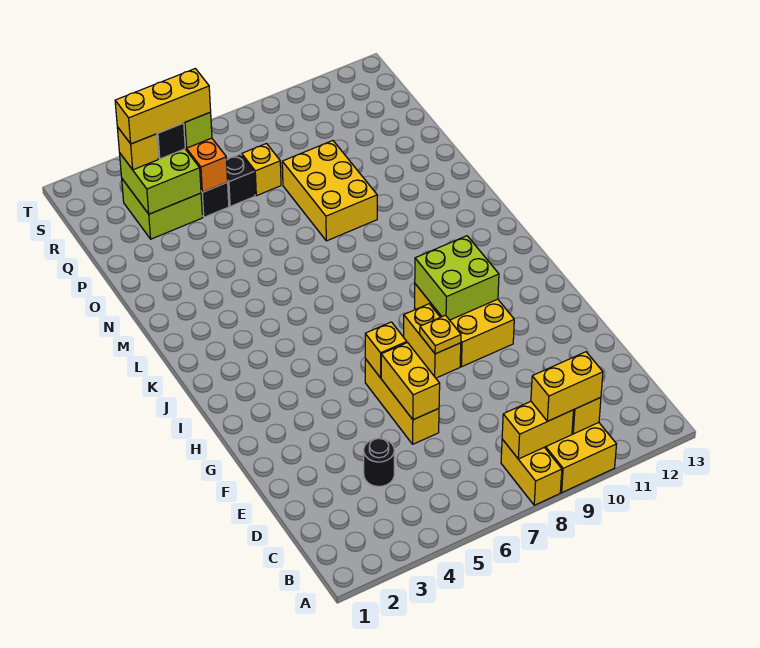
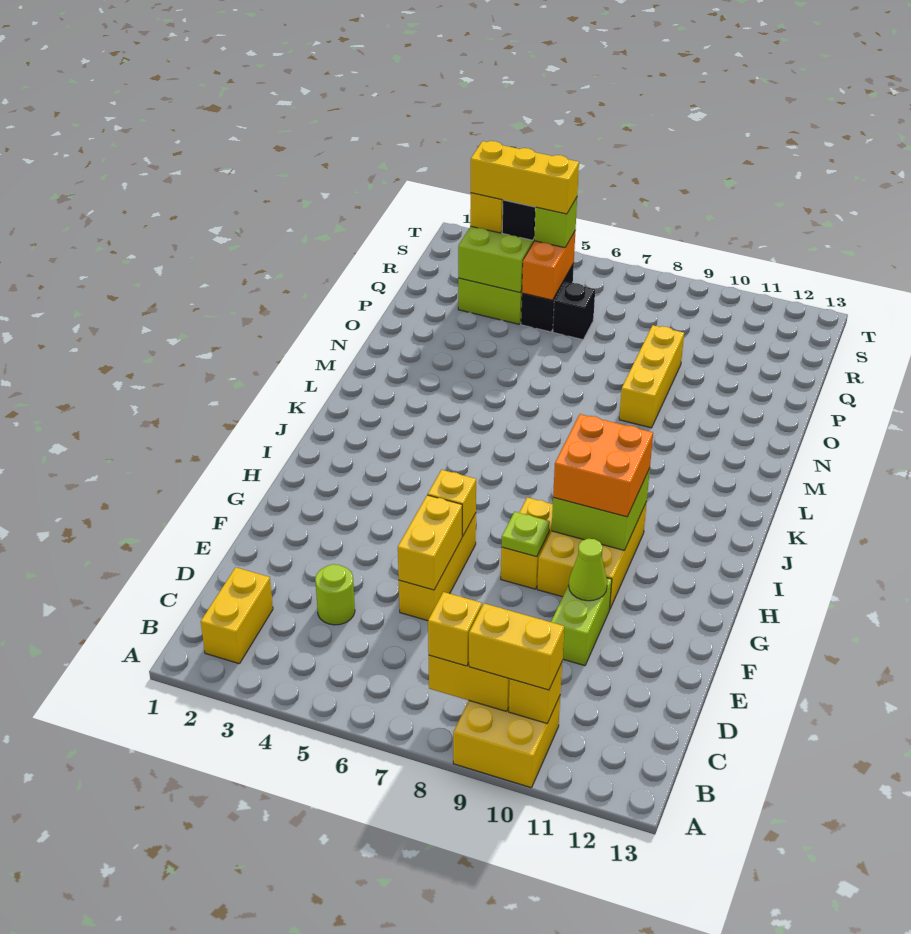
yellow brick A8:B8 level 1 -> yellow brick B2:C2 level 1
black round brick D4 level 1 -> lime round brick D4 level 1
none -> lime brick E10:F10 level 1
none -> lime cone F10 level 2
yellow plate G8 level 2 -> lime plate G8 level 2
none -> orange brick H9:I10 level 3
yellow brick N8:P9 level 1 -> yellow brick N9:P9 level 1
yellow brick Q7 level 1 -> yellow brick B8 level 3

